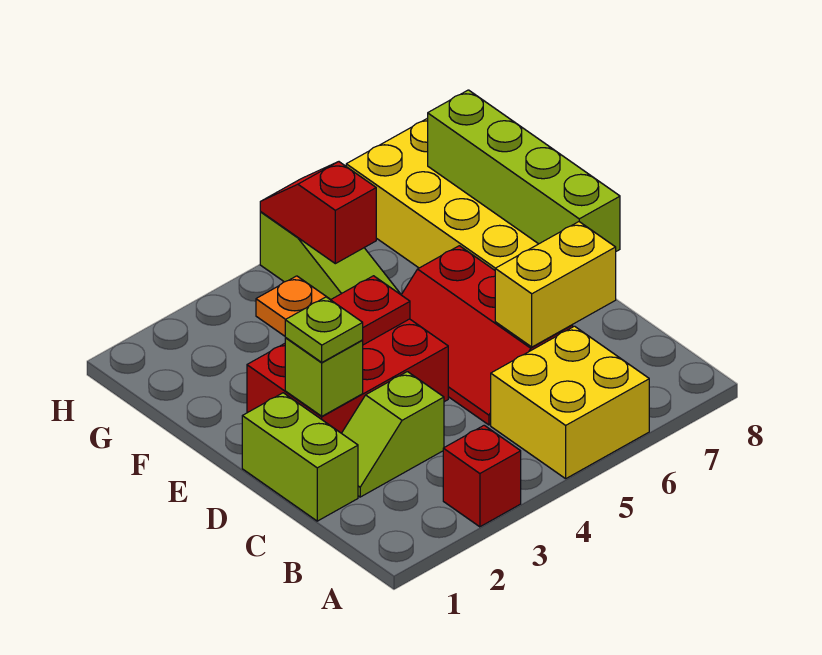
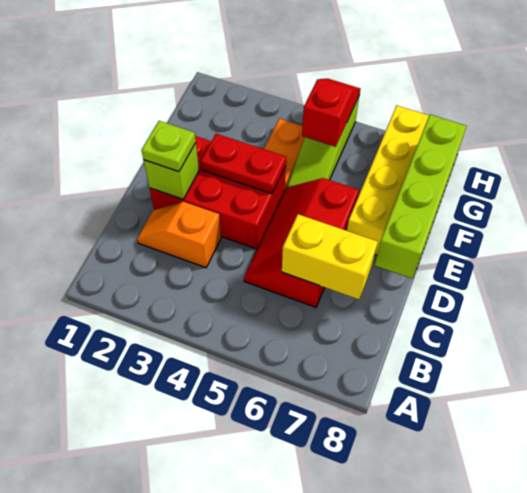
red brick A3 level 1 -> none
yellow brick A5:B6 level 1 -> none
lime brick C1:D1 level 1 -> none
lime slope C2:C3 level 1 top 3 -> orange slope C2:C3 level 1 top 3

